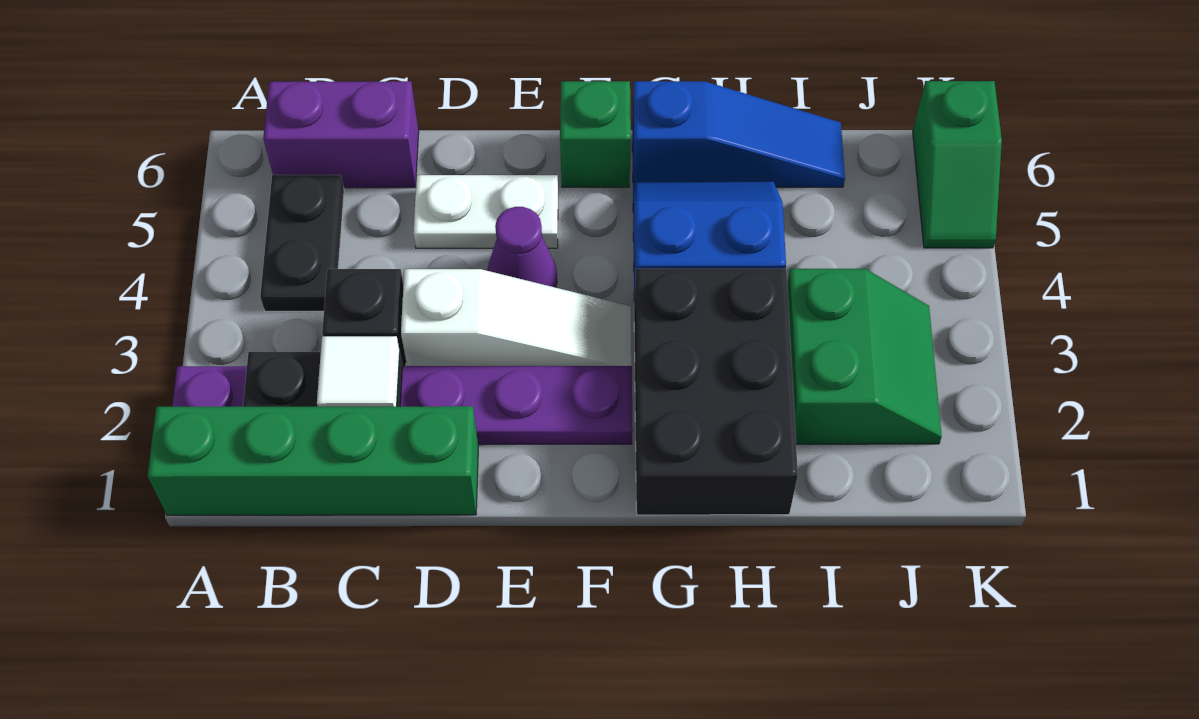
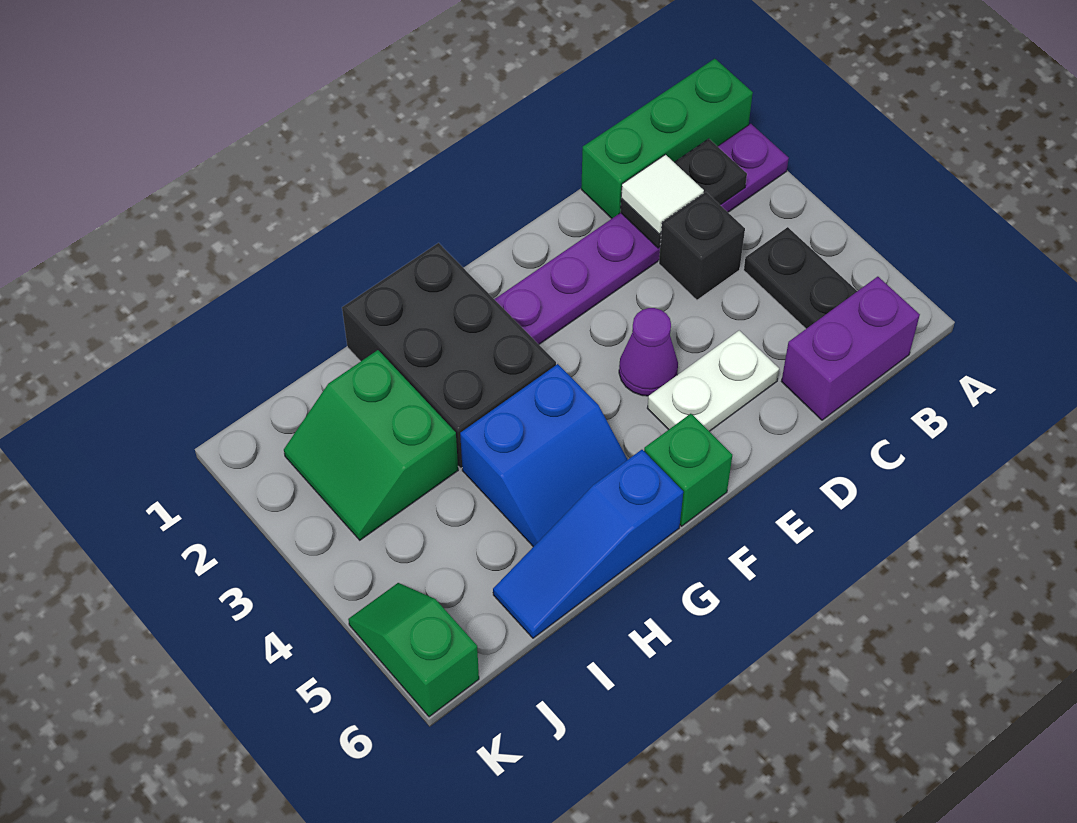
green brick A1:D1 level 1 -> green brick A1:C1 level 1
white slope D3:F3 level 1 top D -> none

